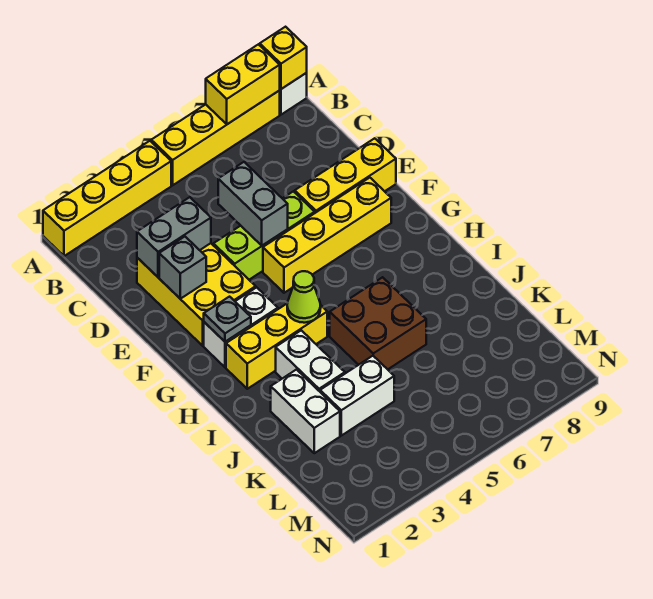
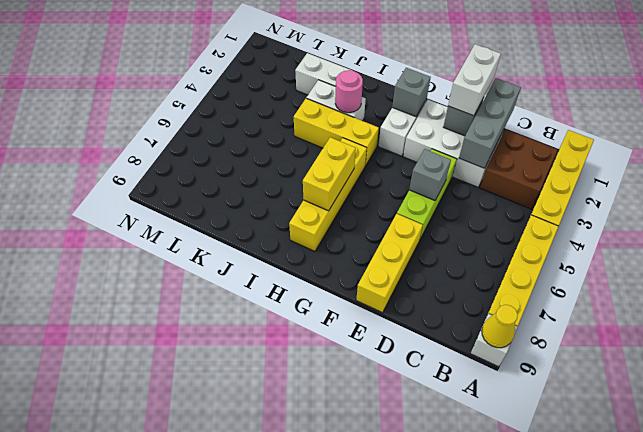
yellow brick A7:A8 level 2 -> yellow brick H6:H7 level 2
yellow brick A9 level 2 -> yellow cone A9 level 2
yellow brick D2:F3 level 1 -> white brick D2:F3 level 1
grey brick D2:D3 level 2 -> grey brick D1:D3 level 2
grey brick D5:E5 level 2 -> grey brick E5 level 2
yellow brick F5:F8 level 1 -> yellow brick H5:H8 level 1
grey plate G2 level 2 -> grey brick G2 level 2
yellow brick H2:H4 level 1 -> yellow brick H4:J4 level 1
lime cone H4 level 2 -> none
none -> pink round brick I3 level 2
brown brick I5:J6 level 1 -> brown brick B2:C3 level 1
white brick K3:K4 level 1 -> white brick E1:E2 level 3

